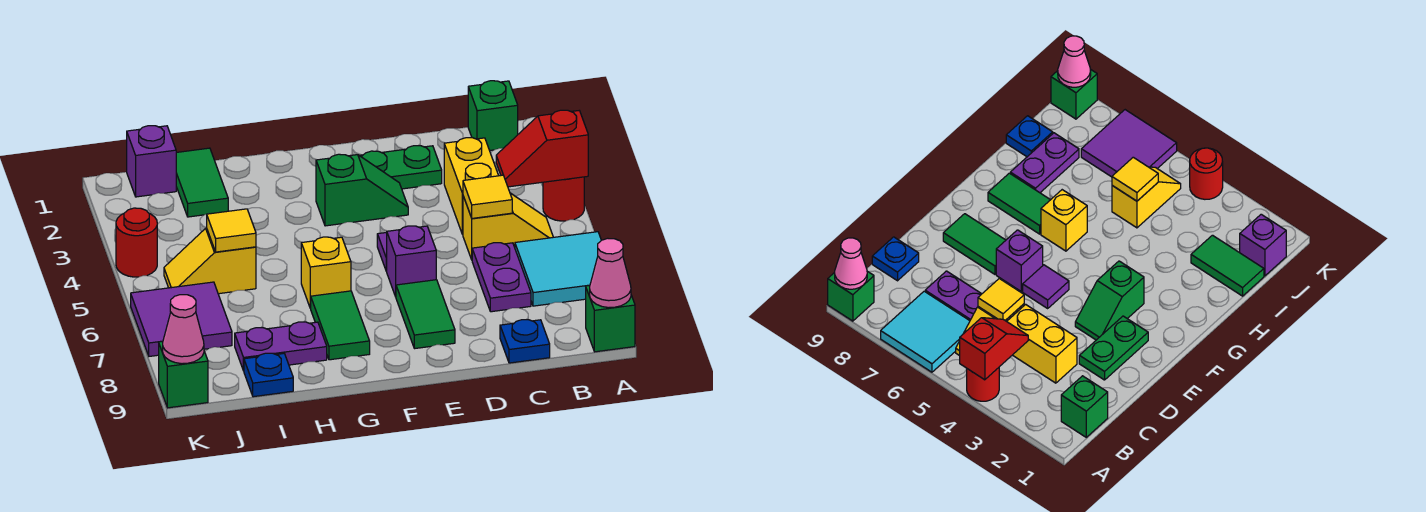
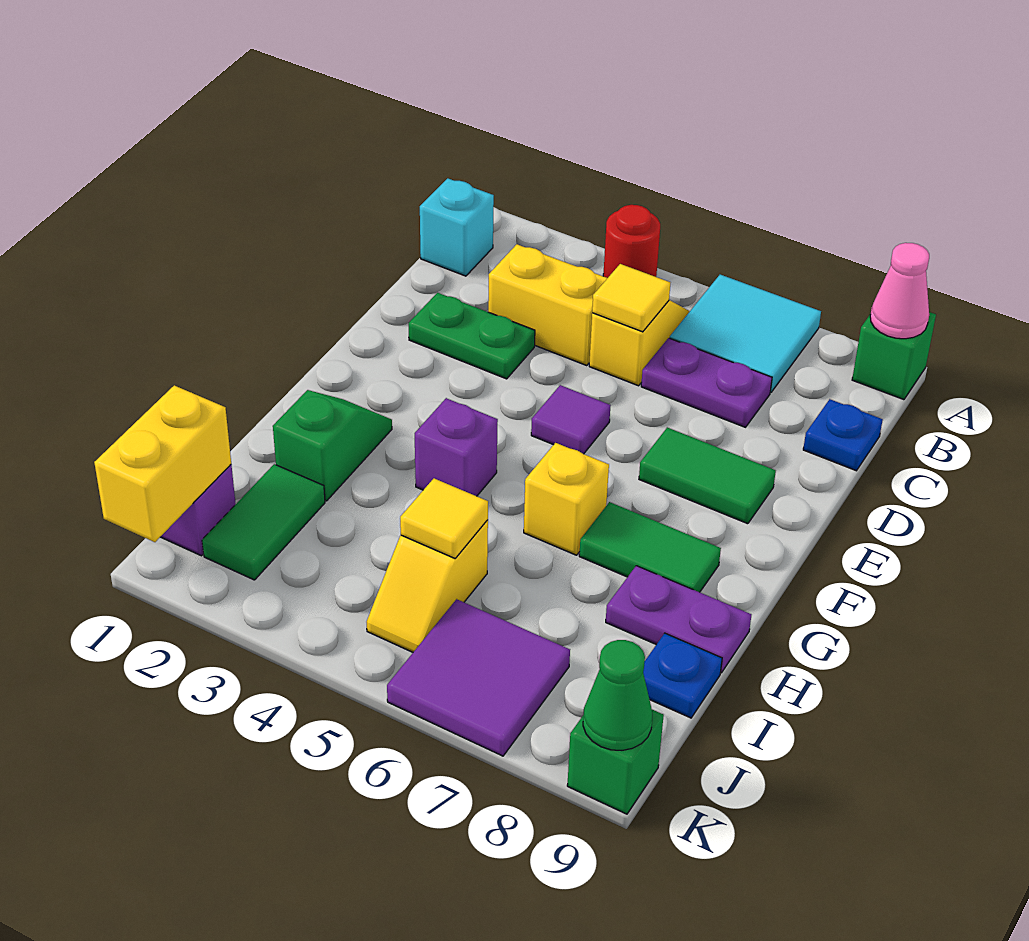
red slope A4:B4 level 2 top A -> none
green brick B1 level 1 -> cyan brick B1 level 1
green plate D2:E2 level 1 -> green plate D2:D3 level 1
green slope E3:F3 level 1 top F -> green slope G2:H2 level 1 top H
purple brick E6 level 1 -> purple brick G4 level 1
purple plate H8:I8 level 1 -> purple plate H8:H9 level 1
green tile I1:I2 level 1 -> green tile I2:J2 level 1
none -> yellow brick J1:K1 level 2
red round brick K4 level 1 -> none
pink cone K9 level 2 -> green cone K9 level 2

